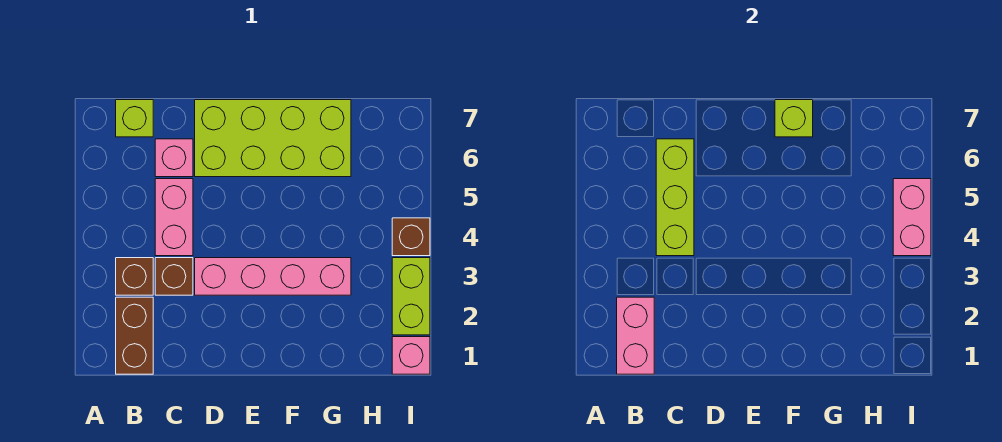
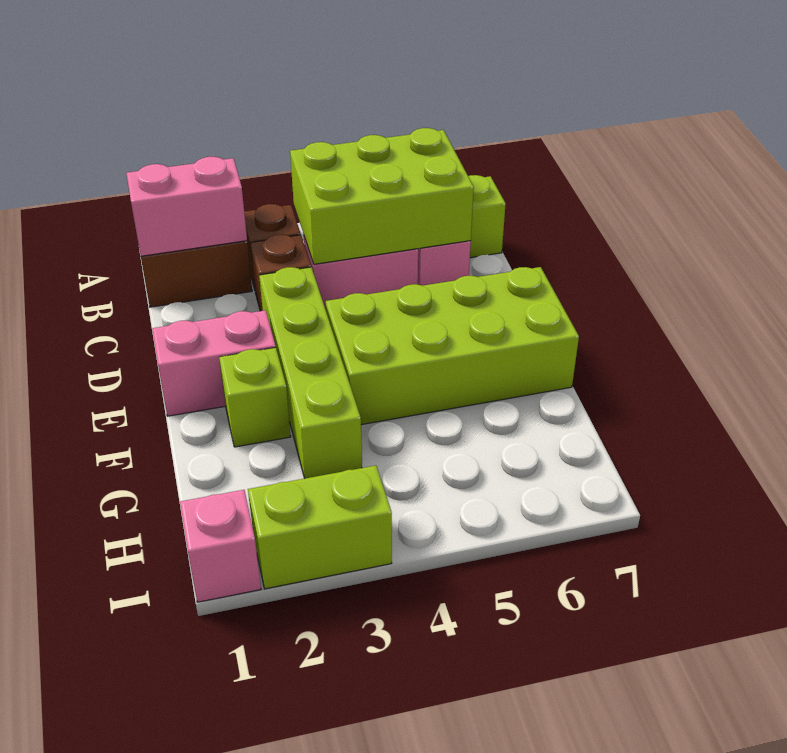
lime brick C4:C6 level 2 -> lime brick B4:C6 level 2
pink brick D3:G3 level 1 -> lime brick D3:G3 level 1
lime brick D6:G7 level 1 -> lime brick E4:F7 level 1
lime brick F7 level 2 -> lime brick F2 level 1
brown brick I4 level 1 -> none
pink brick I4:I5 level 2 -> pink brick E1:E2 level 1

